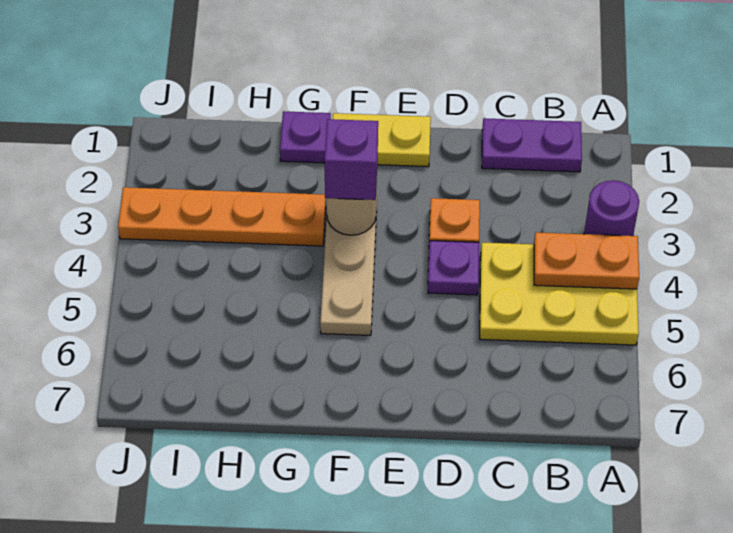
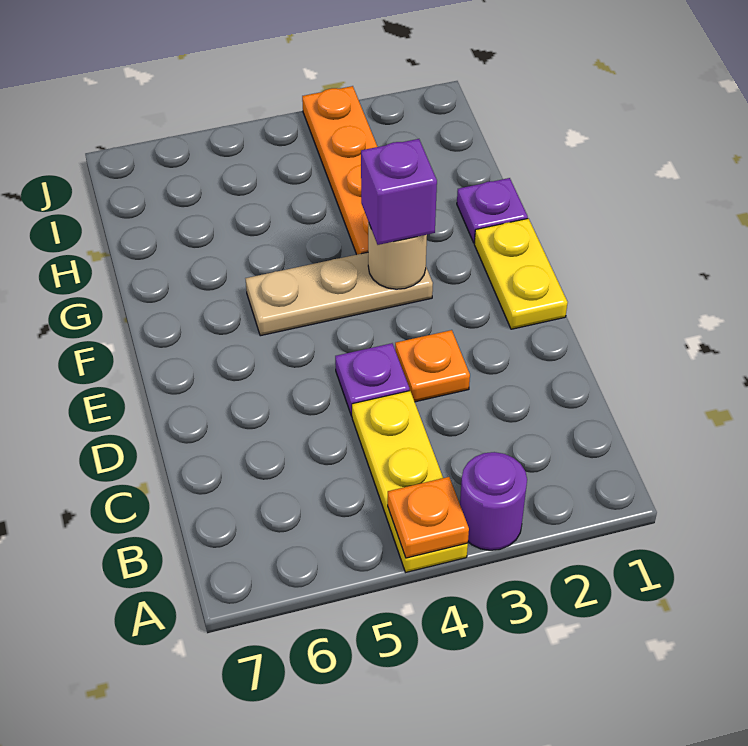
yellow plate A4:C5 level 1 -> yellow plate A4:C4 level 1
orange plate A4:B4 level 2 -> orange plate A4 level 2
purple plate B1:C1 level 1 -> none

